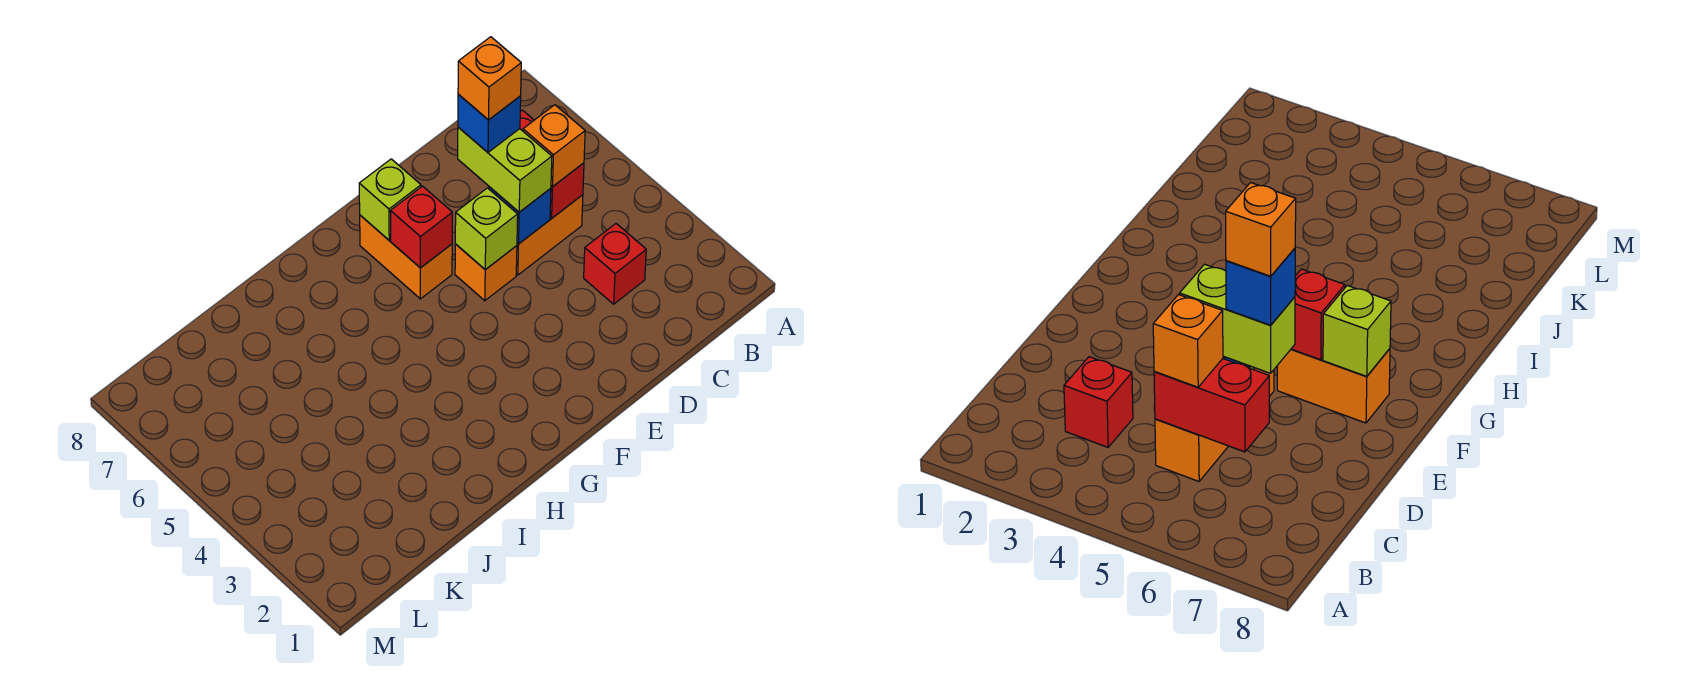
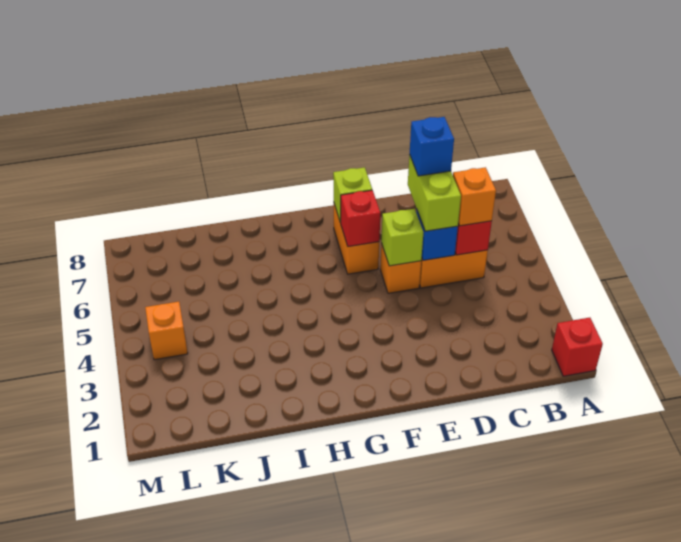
red brick C3 level 1 -> red brick A1 level 1
orange brick D6 level 5 -> orange brick L4 level 1

